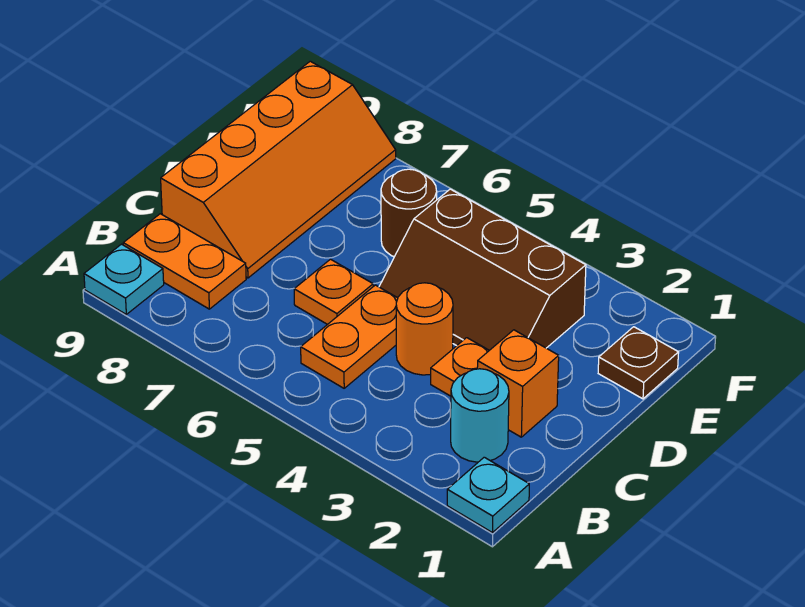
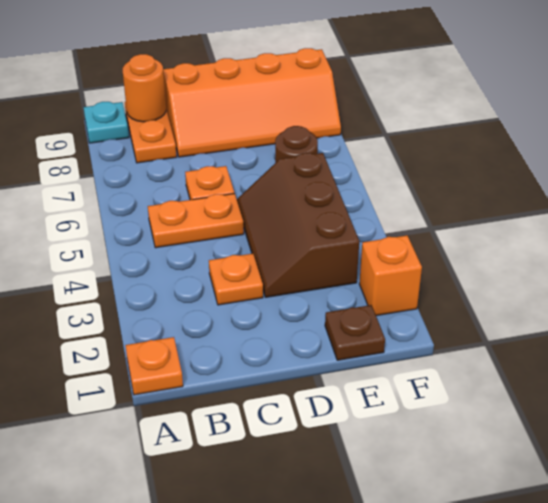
cyan plate A1 level 1 -> orange plate A1 level 1
cyan round brick B2 level 1 -> none
orange brick C2 level 1 -> orange brick F2 level 1
orange round brick C4 level 1 -> orange round brick B9 level 2

